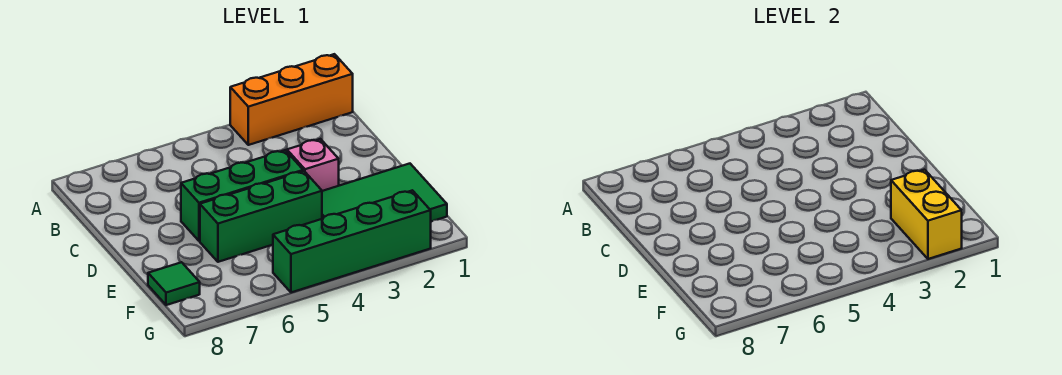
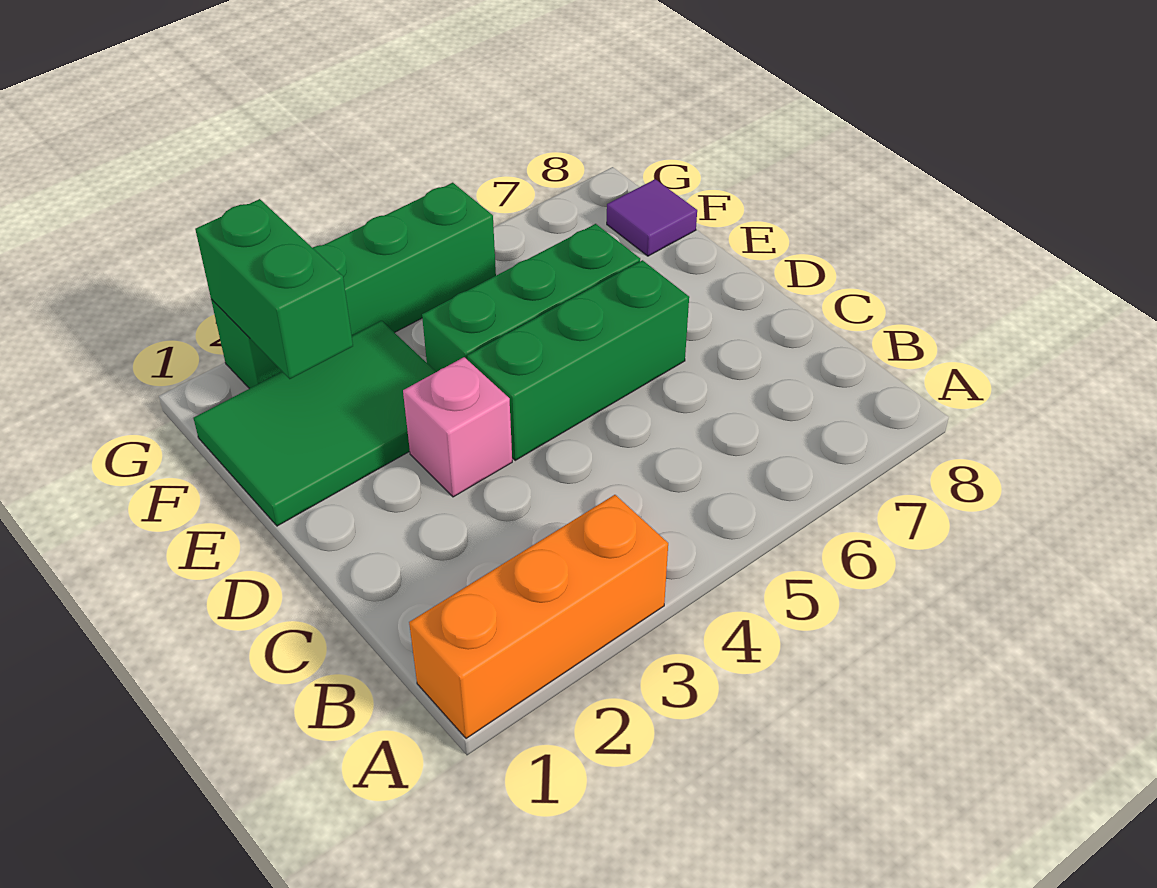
yellow brick F2:G2 level 2 -> green brick F2:G2 level 2
green tile F8 level 1 -> purple tile F8 level 1

